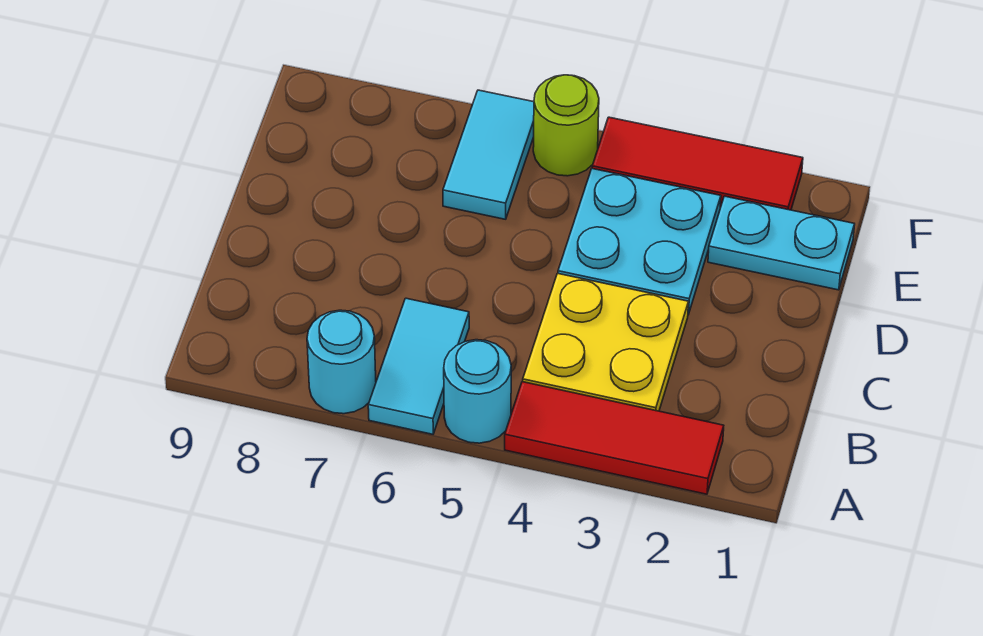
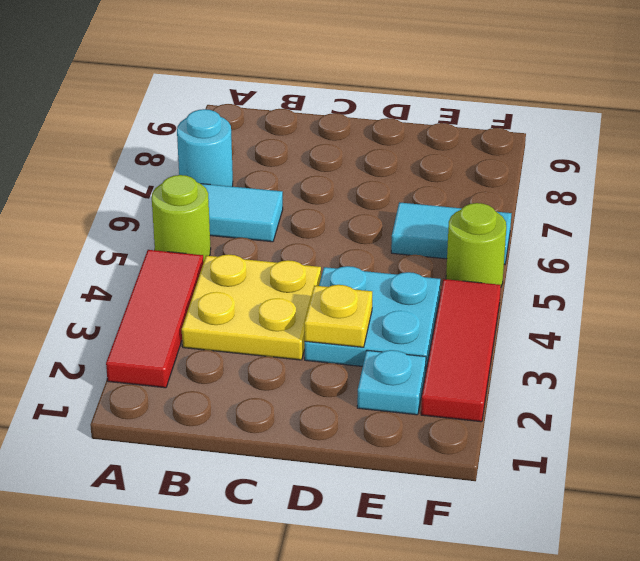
cyan round brick A5 level 1 -> lime round brick A5 level 1
none -> yellow plate D3 level 2
cyan plate E1:E2 level 1 -> cyan plate E2 level 1

